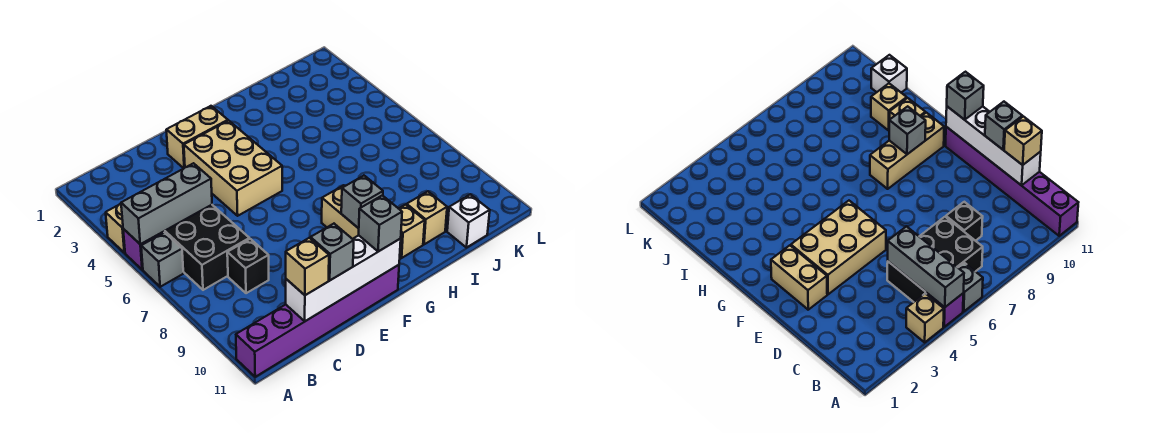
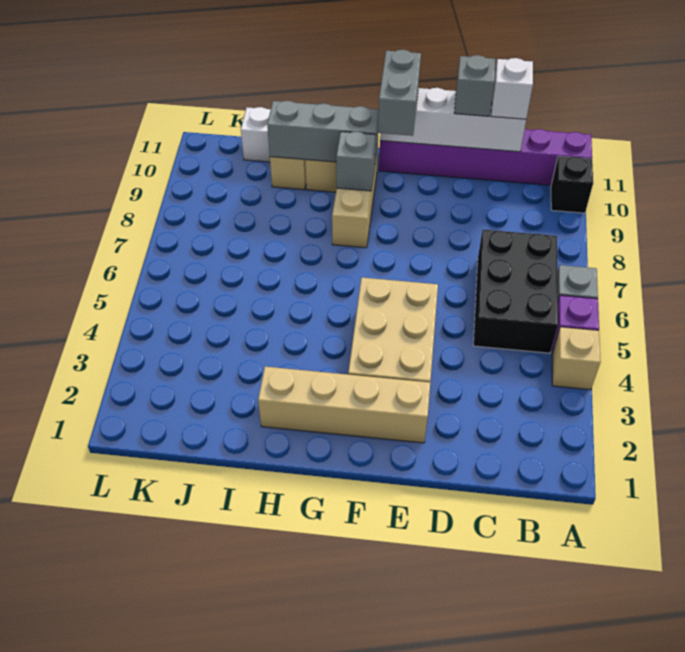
grey brick A5:C5 level 2 -> grey brick G10:I10 level 2
black brick C8 level 1 -> black brick A10 level 1
tan brick C11 level 3 -> white brick C11 level 3
tan brick E2:F2 level 1 -> tan brick E2:H2 level 1
grey brick F11 level 3 -> grey brick F10:F11 level 3

